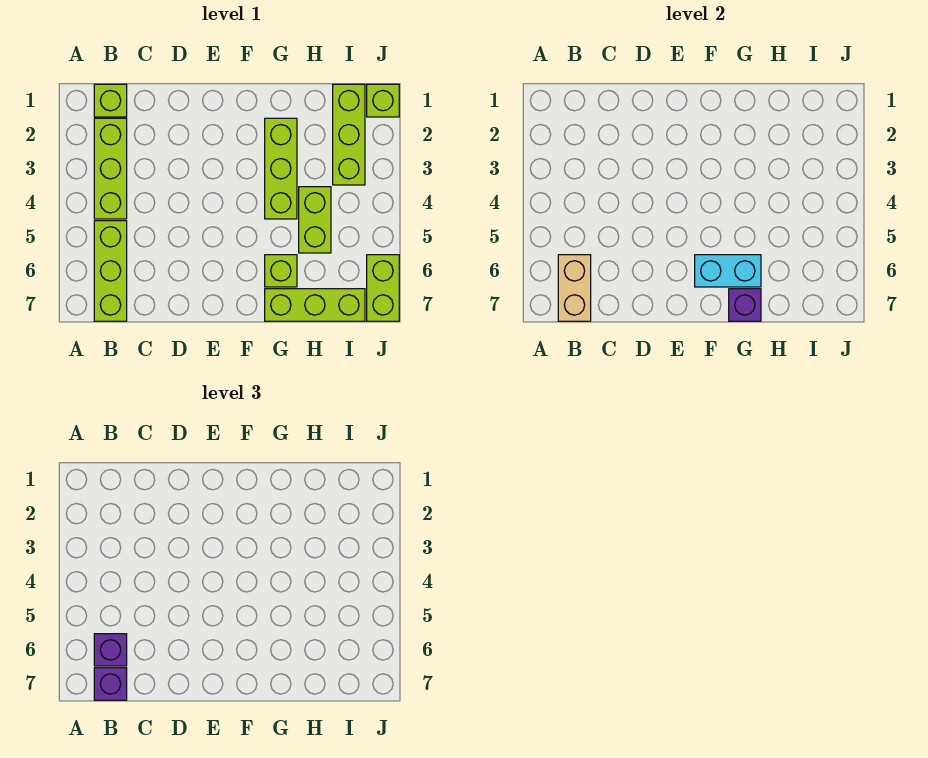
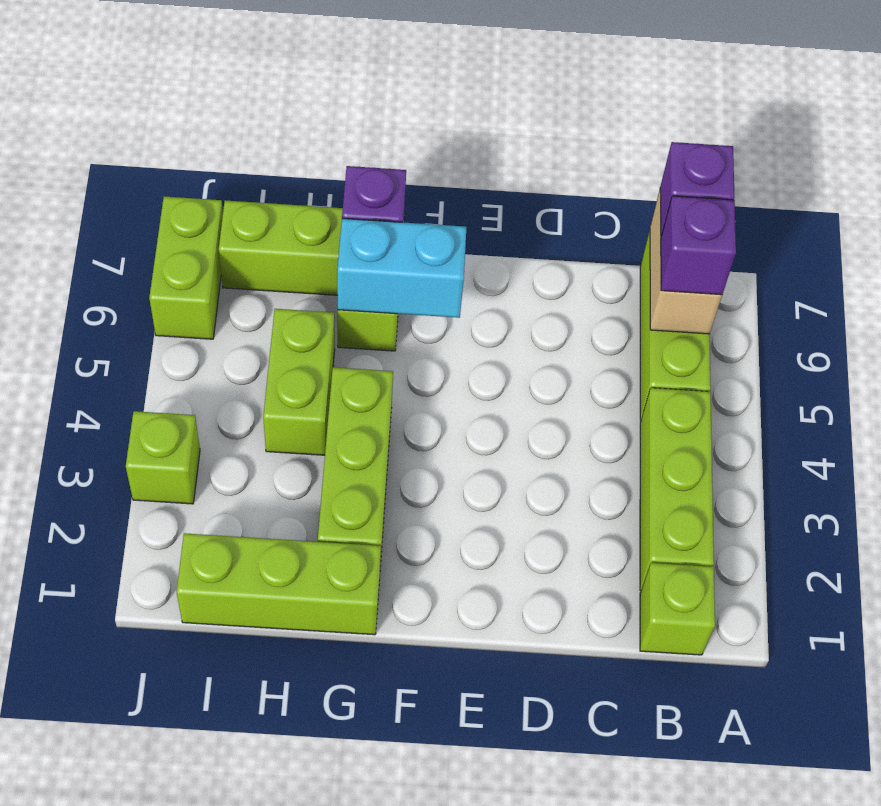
lime brick I1:I3 level 1 -> lime brick G1:I1 level 1
lime brick J1 level 1 -> lime brick J3 level 1

